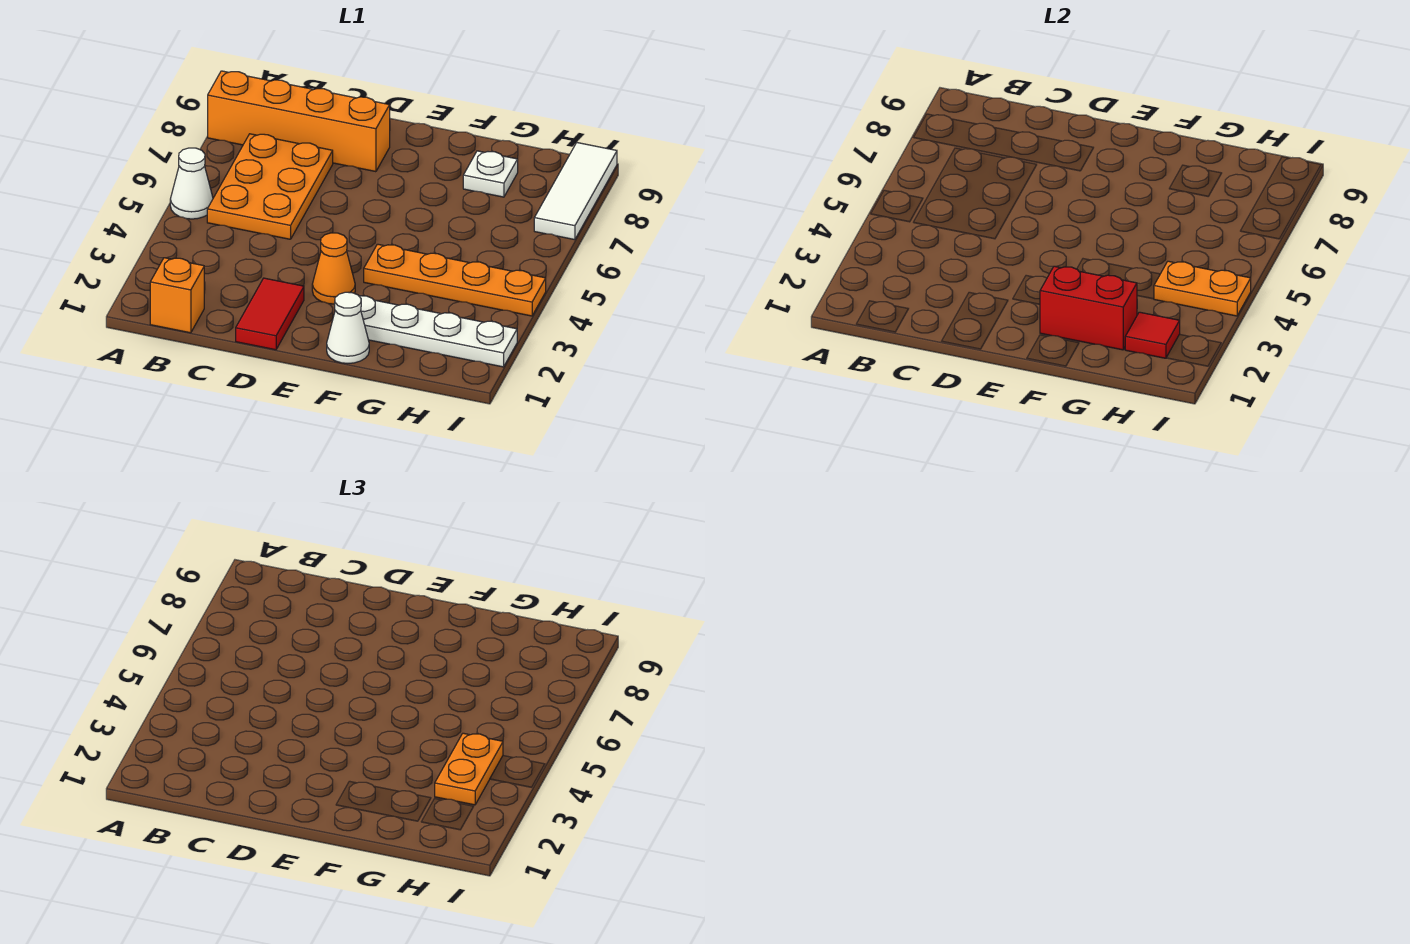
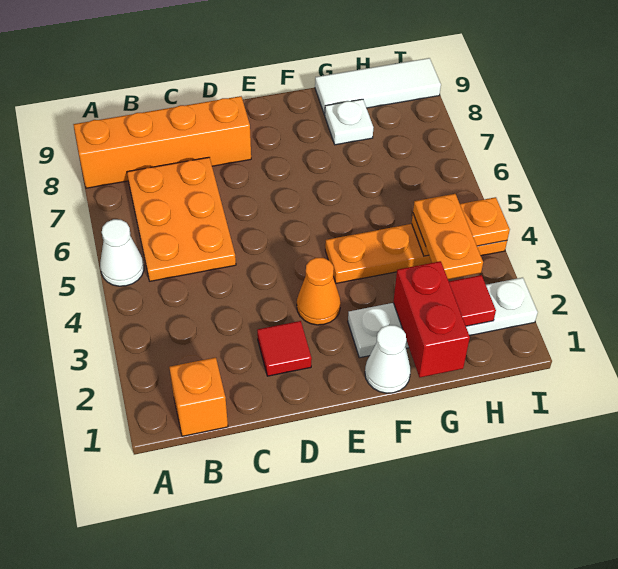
red tile D1:D2 level 1 -> red tile D2 level 1
red brick F2:G2 level 2 -> red brick G1:G2 level 2
white tile I7:I9 level 1 -> white tile G9:I9 level 1

